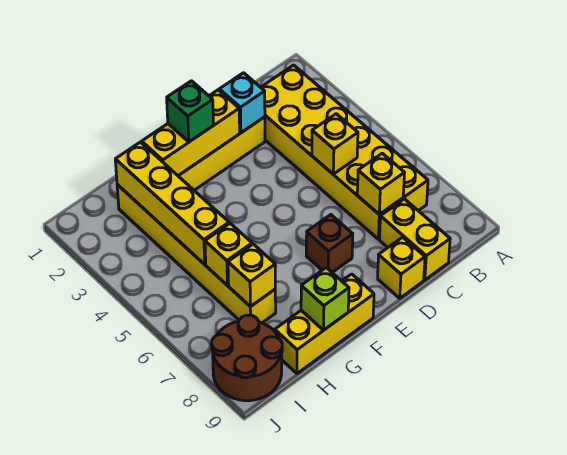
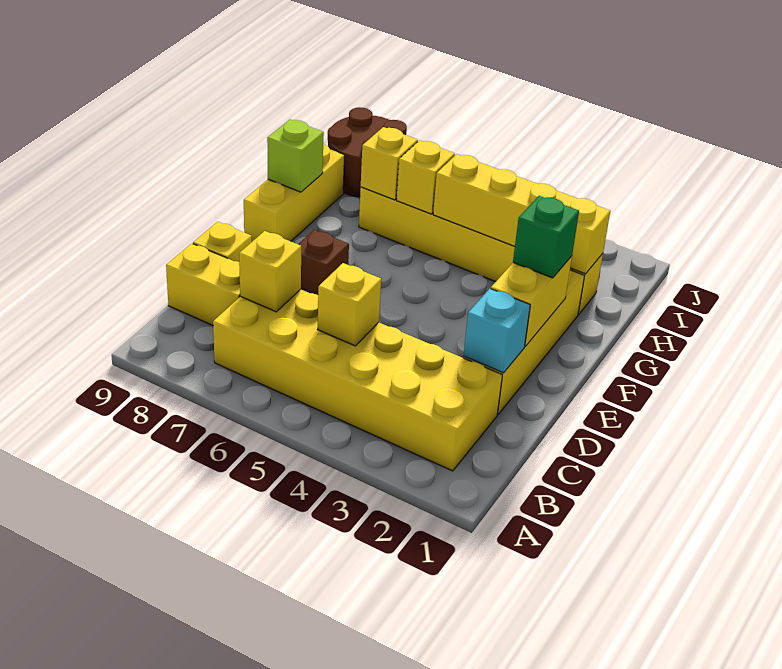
yellow brick E2:G2 level 2 -> yellow brick E2:F2 level 2

